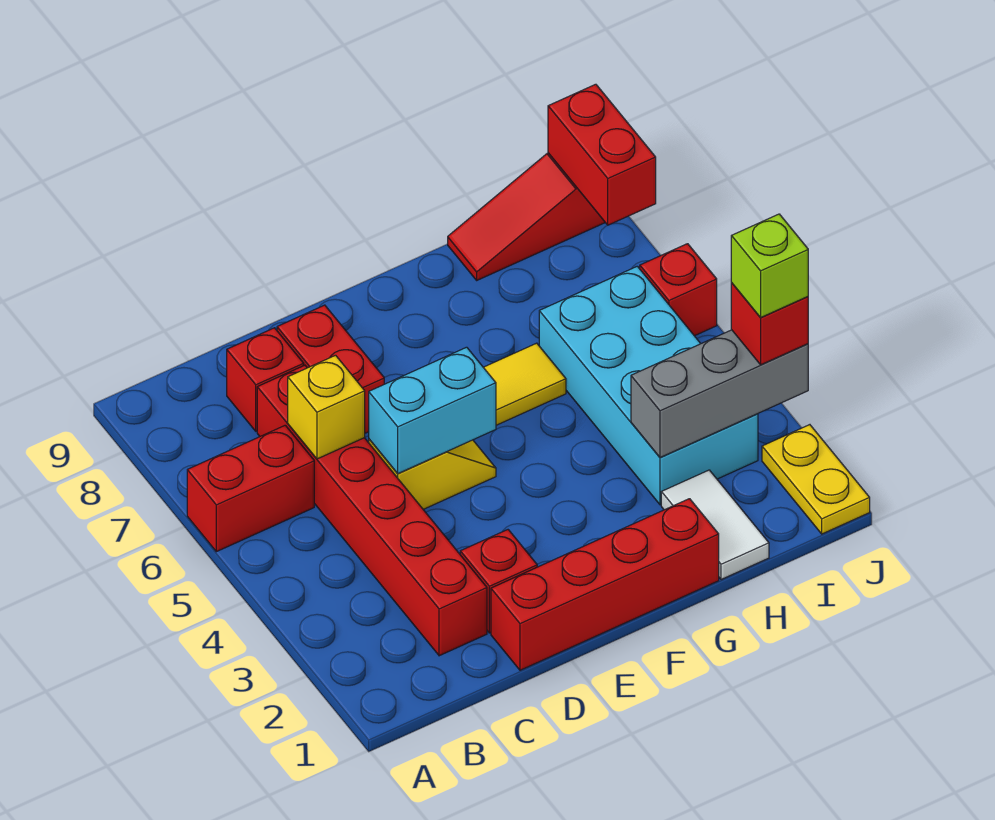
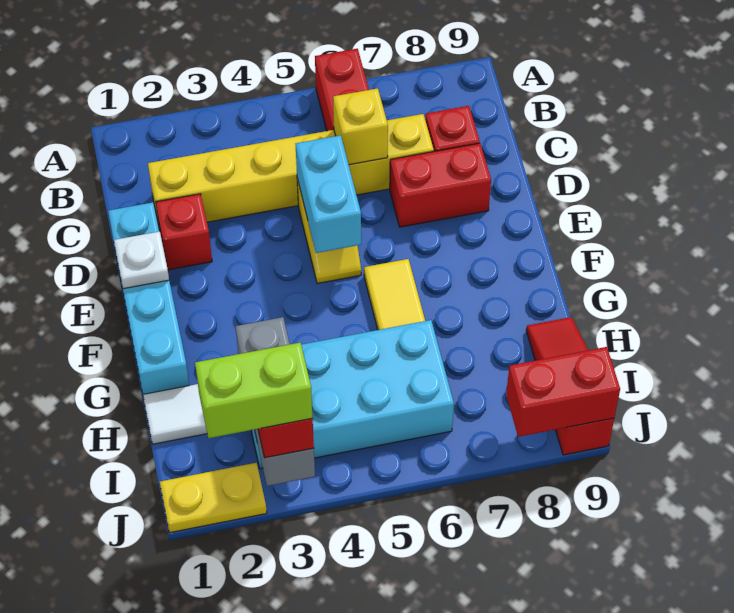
red brick C2:C7 level 1 -> yellow brick C2:C7 level 1
red brick D1:G1 level 1 -> cyan brick D1:G1 level 1
none -> white plate E1 level 2
lime brick J3 level 4 -> lime brick J2:J3 level 4
red brick J6 level 1 -> none

